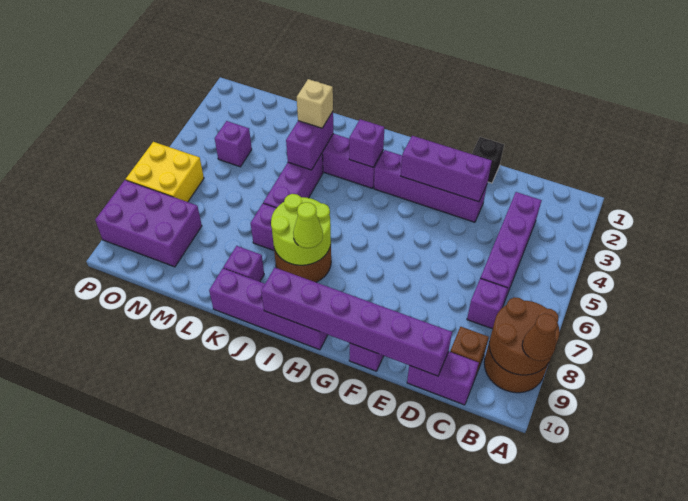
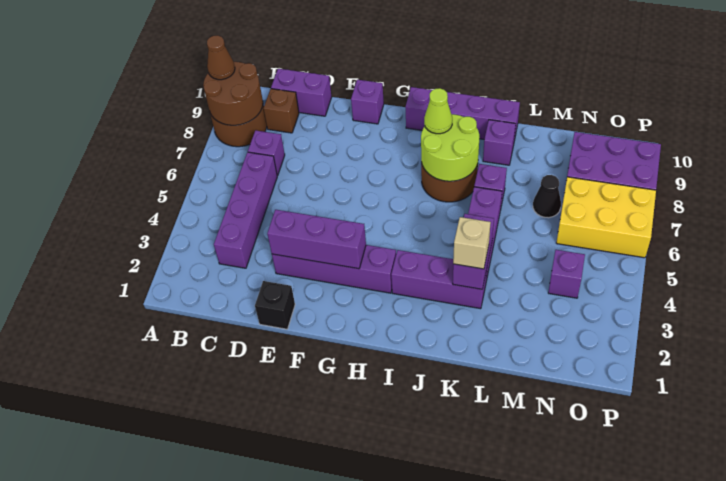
purple brick D10:I10 level 2 -> none
purple brick I3 level 2 -> none
none -> black cone M7 level 1
yellow brick O6:P7 level 1 -> yellow brick N6:P7 level 1

